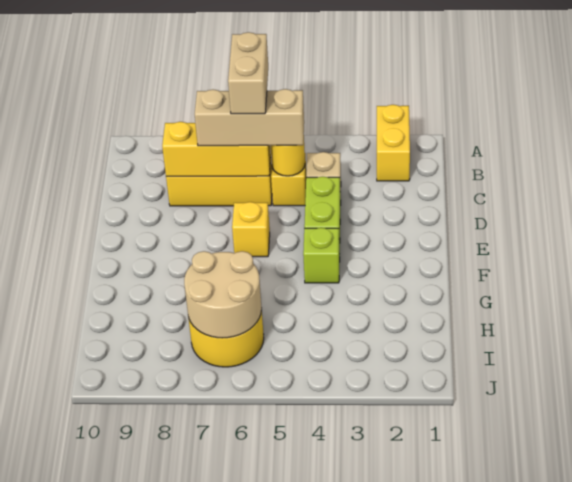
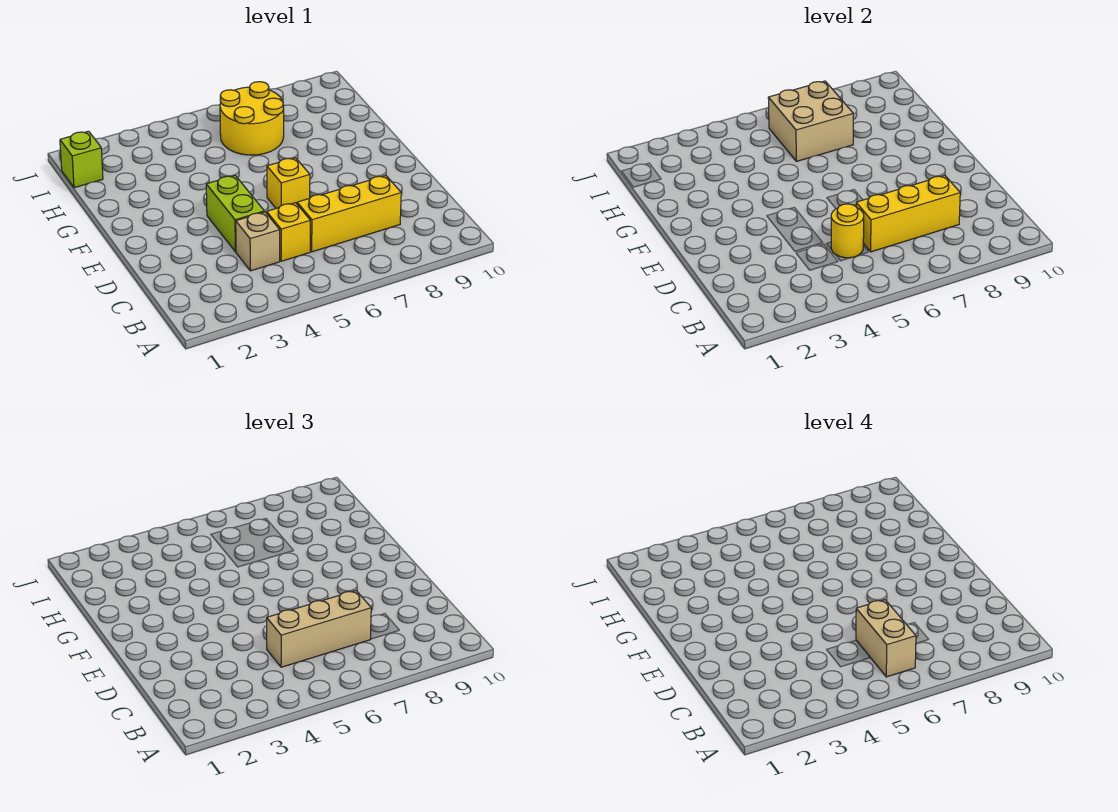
yellow brick A2:B2 level 1 -> none
lime brick F4 level 1 -> lime brick I1 level 1
tan round brick H6:I7 level 2 -> tan brick H6:I7 level 2

